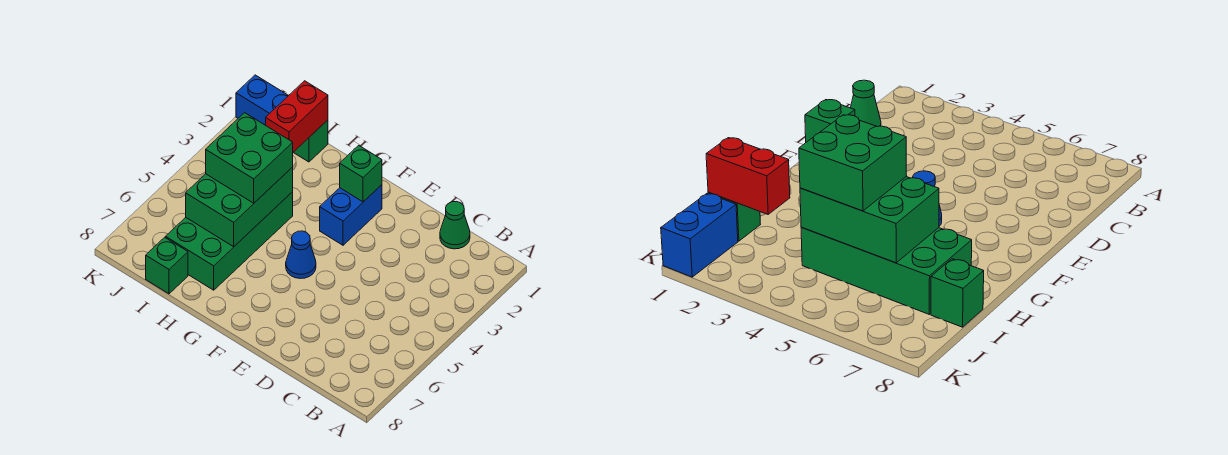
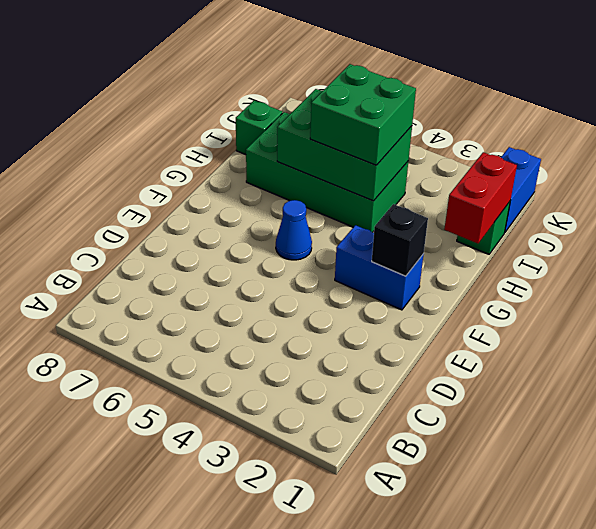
green cone C1 level 1 -> none
green brick F2 level 2 -> black brick F2 level 2
red brick I1:I2 level 2 -> red brick H1:I1 level 2

